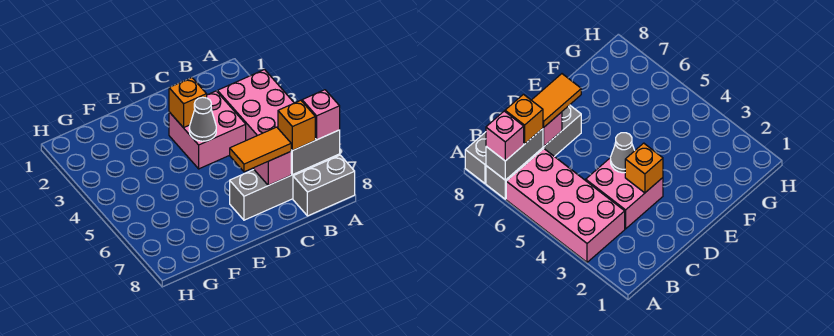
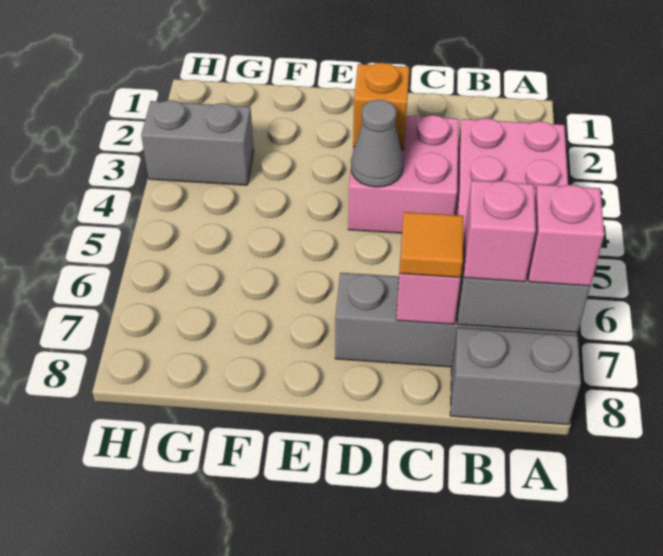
orange brick B7 level 3 -> pink brick B7 level 3
orange tile C7:D7 level 3 -> orange tile C7 level 3
none -> grey brick G3:H3 level 1

